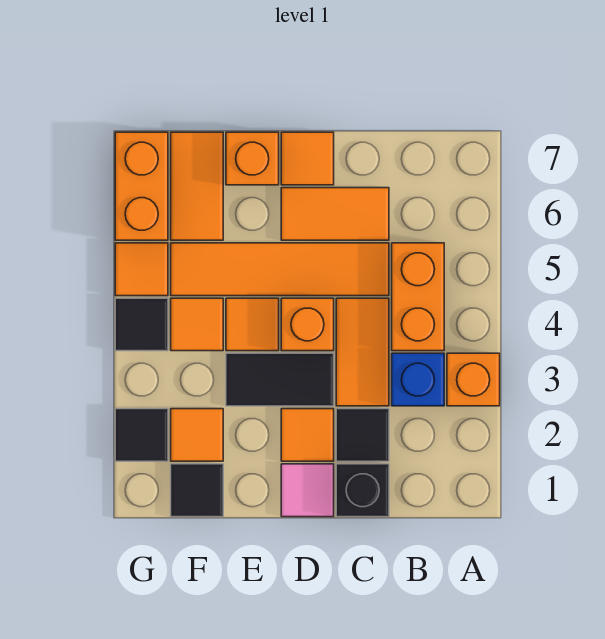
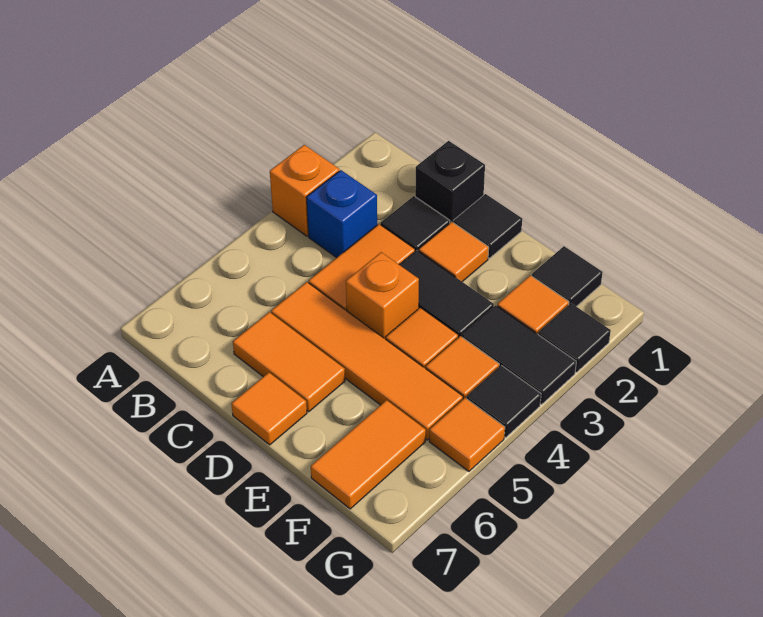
orange brick B4:B5 level 1 -> none
pink tile D1 level 1 -> black tile D1 level 1
orange brick E7 level 1 -> none
none -> black tile F3:G3 level 1
orange brick G6:G7 level 1 -> none

